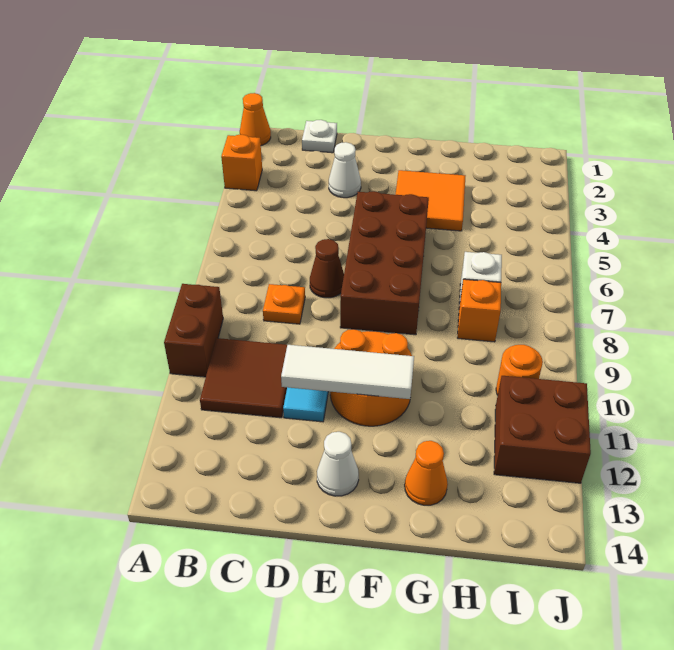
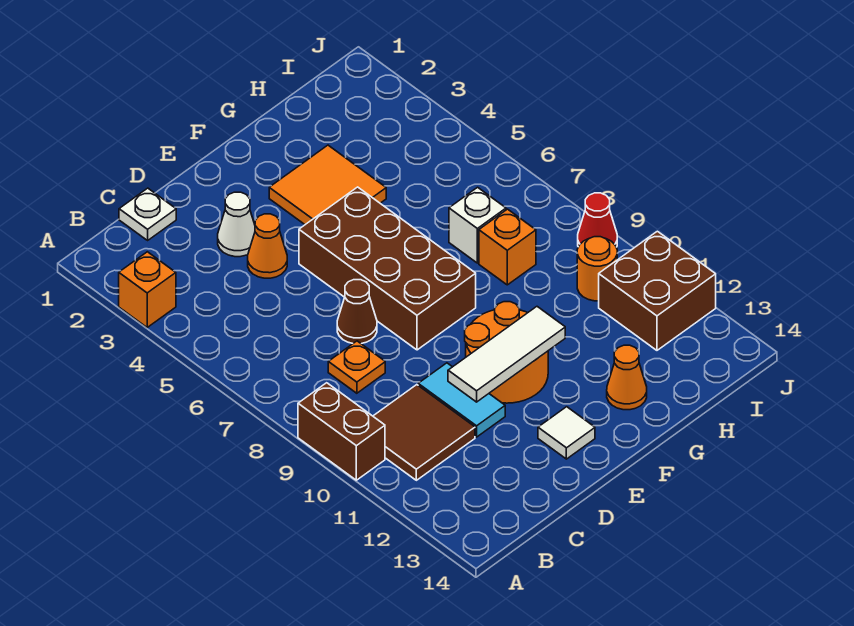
orange cone A1 level 1 -> orange cone D4 level 1
white cone E13 level 1 -> white tile E13 level 1
none -> red cone J9 level 1

